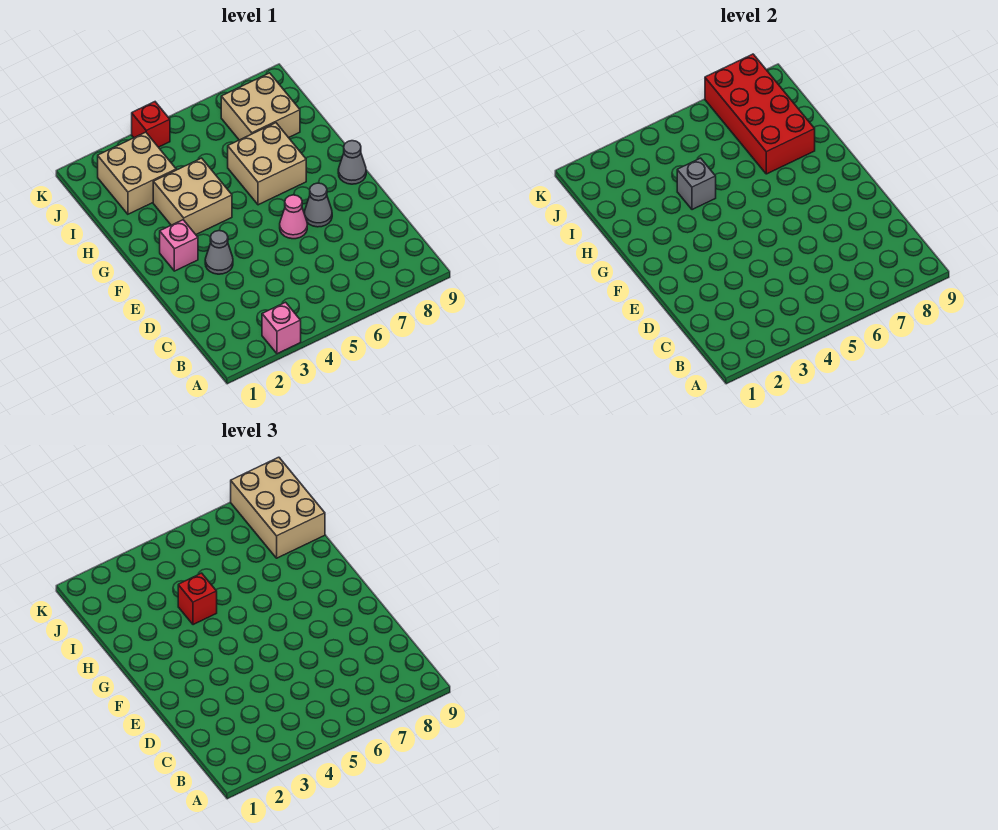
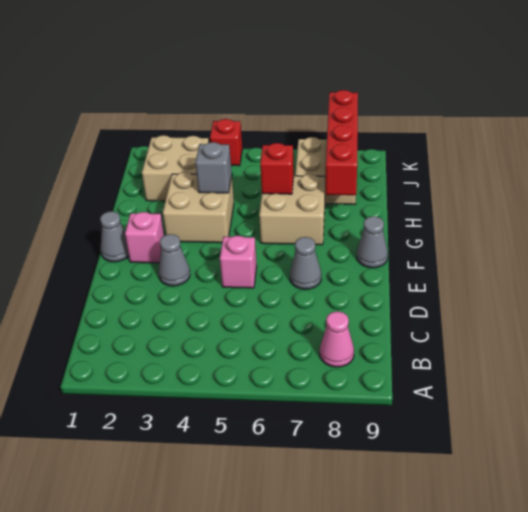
pink brick A3 level 1 -> pink brick E5 level 1
pink cone E6 level 1 -> pink cone B8 level 1
none -> grey cone F1 level 1
red brick H4 level 3 -> red brick H6 level 2
red brick H7:K8 level 2 -> red brick H8:K8 level 2
tan brick I8:K9 level 3 -> none

